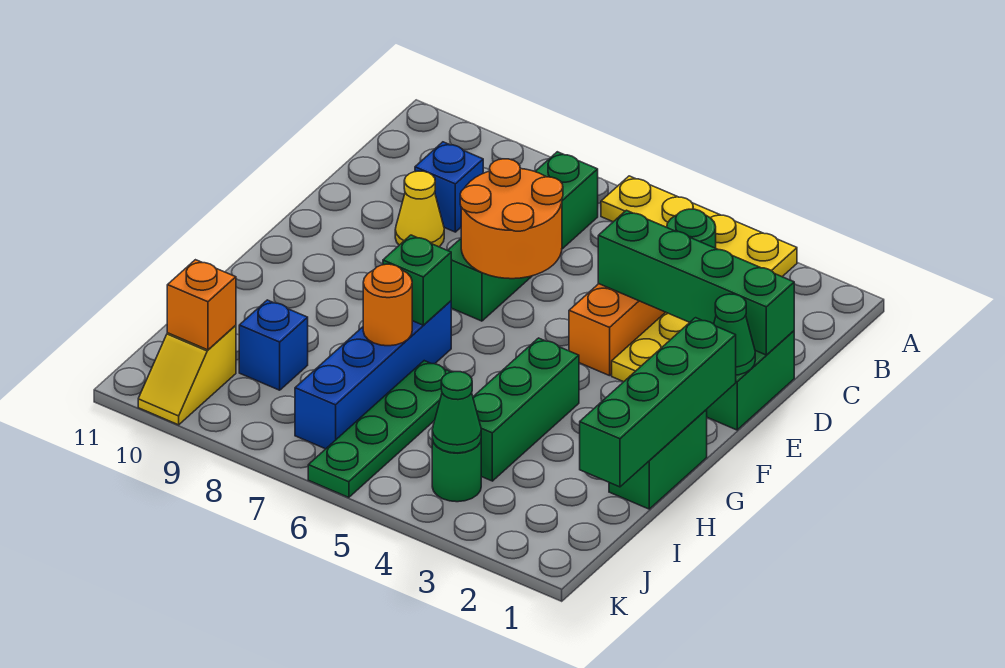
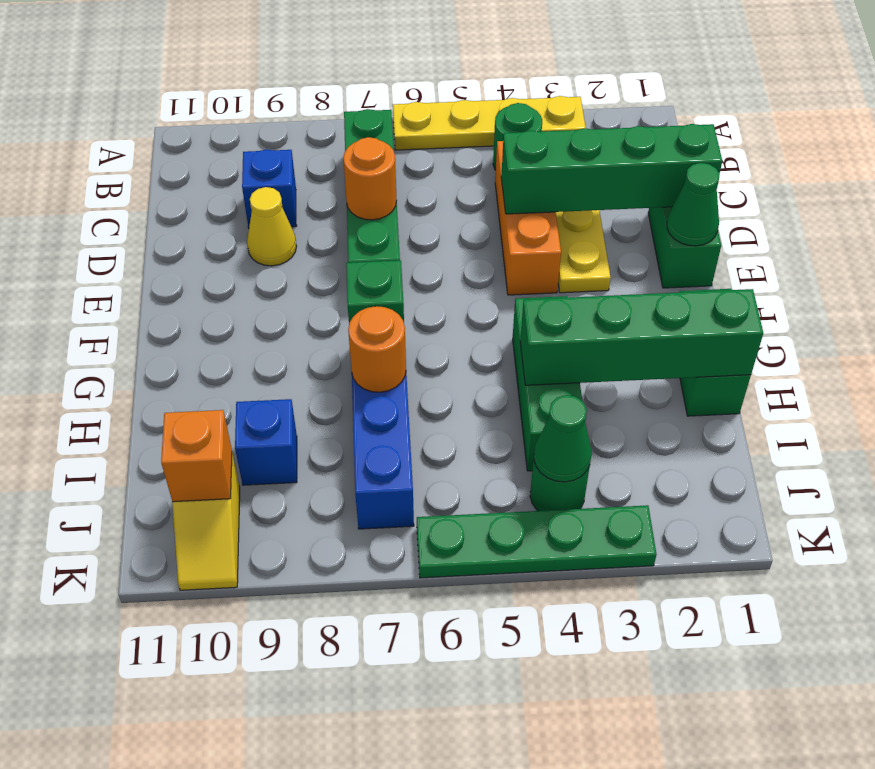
orange round brick D6:E7 level 2 -> orange round brick D7 level 2
green brick F1:I1 level 2 -> green brick H1:H4 level 2
green plate H6:K6 level 1 -> green plate K3:K6 level 1

